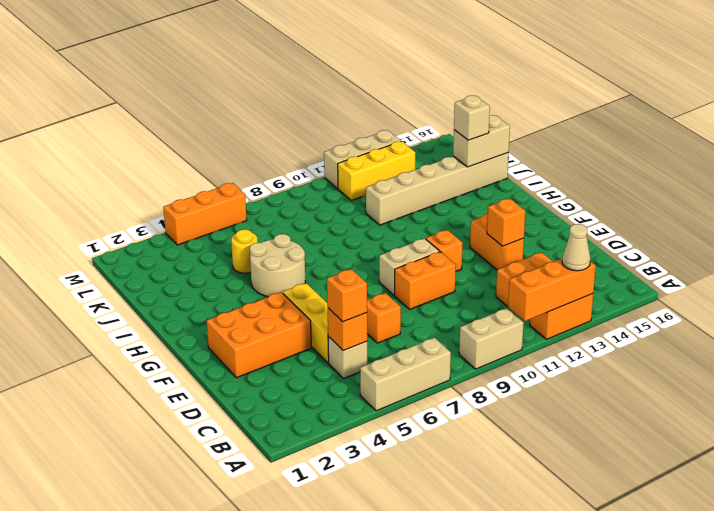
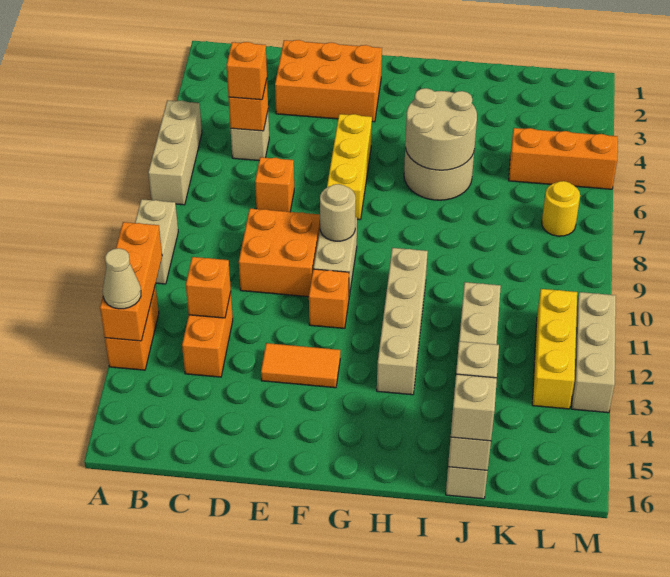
yellow brick D5:F5 level 1 -> yellow brick F5:F7 level 1
orange brick E2:F4 level 1 -> orange brick D2:F3 level 1
orange brick E9:E10 level 1 -> orange brick D9:E10 level 1
orange brick E13:F13 level 1 -> orange tile E13:F13 level 1
orange brick E13 level 2 -> orange brick C12 level 2
none -> tan round brick F9 level 2
none -> tan round brick H5:I6 level 2
none -> tan brick H10:H13 level 1
yellow round brick J5 level 1 -> yellow round brick L7 level 1
none -> tan brick J16 level 3
orange brick M4:M6 level 1 -> orange brick K5:M5 level 1

